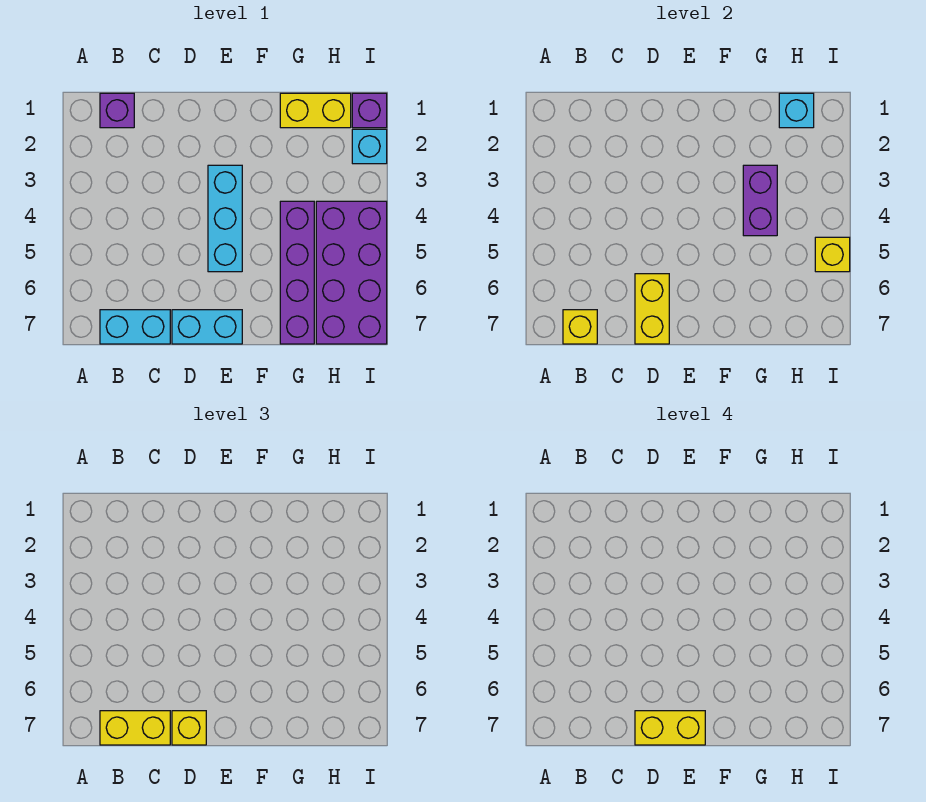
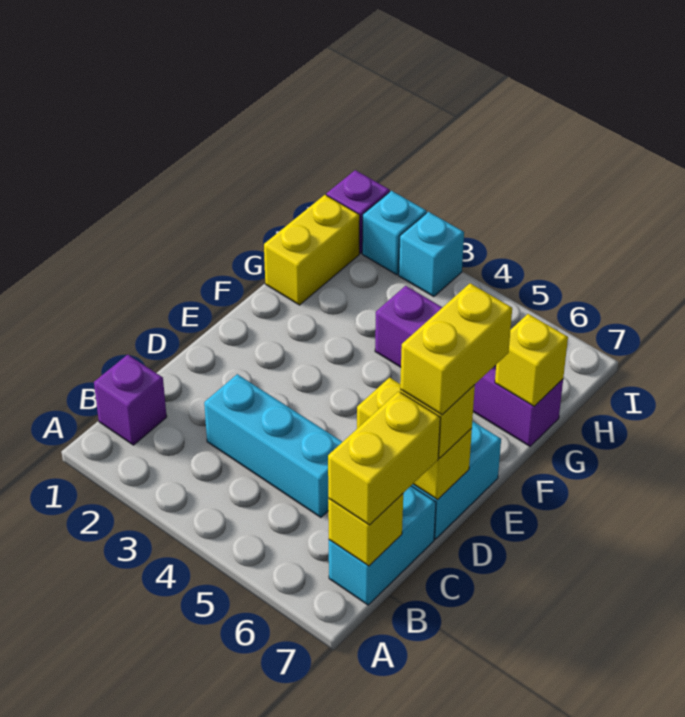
cyan brick E3:E5 level 1 -> cyan brick C3:C5 level 1
purple brick G3:G4 level 2 -> none
cyan brick H1 level 2 -> cyan brick I3 level 1
purple brick H4:I7 level 1 -> none
yellow brick I5 level 2 -> yellow brick G7 level 2

